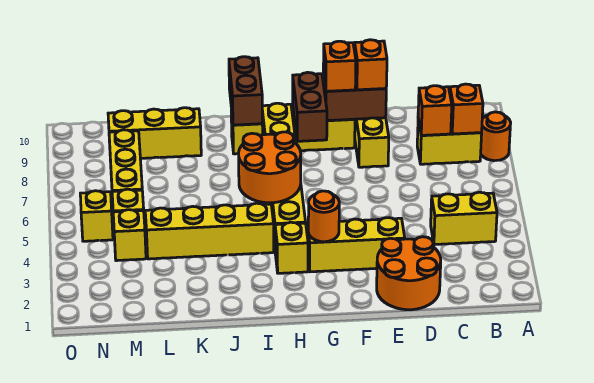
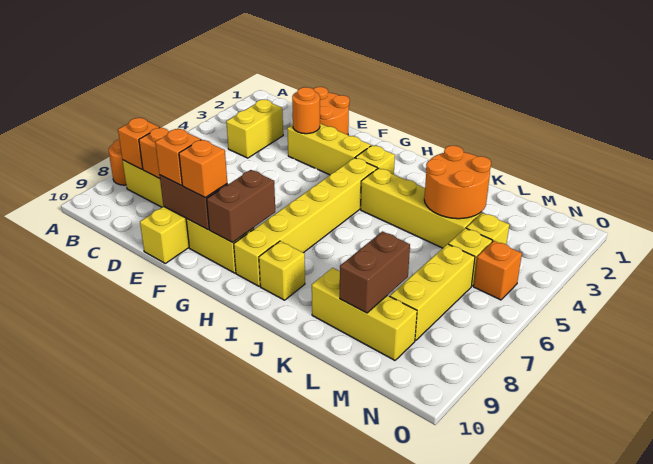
yellow brick B4:C4 level 1 -> yellow brick C3:C4 level 1
orange round brick G3 level 2 -> orange round brick E3 level 2
orange round brick H5:I6 level 2 -> orange round brick K3:L4 level 2
brown brick I9:I10 level 2 -> brown brick L8:L9 level 2
yellow brick N5 level 1 -> orange brick N5 level 1

